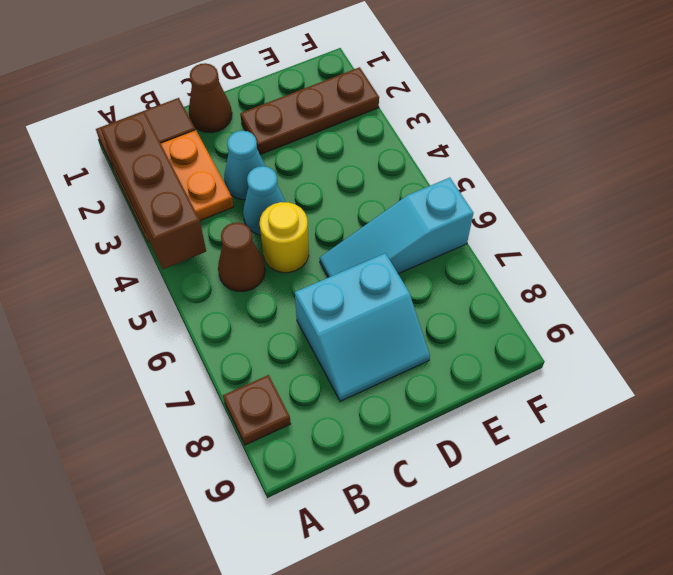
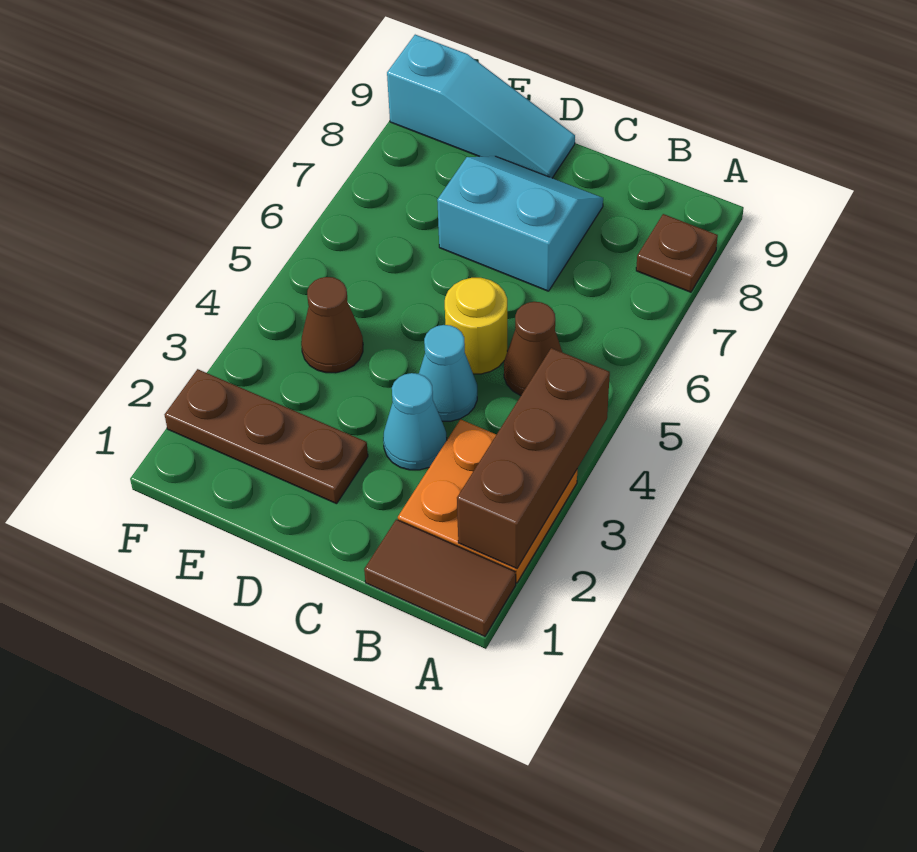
brown cone C1 level 1 -> brown cone E4 level 1
cyan slope D6:F6 level 1 top F -> cyan slope D9:F9 level 1 top F

